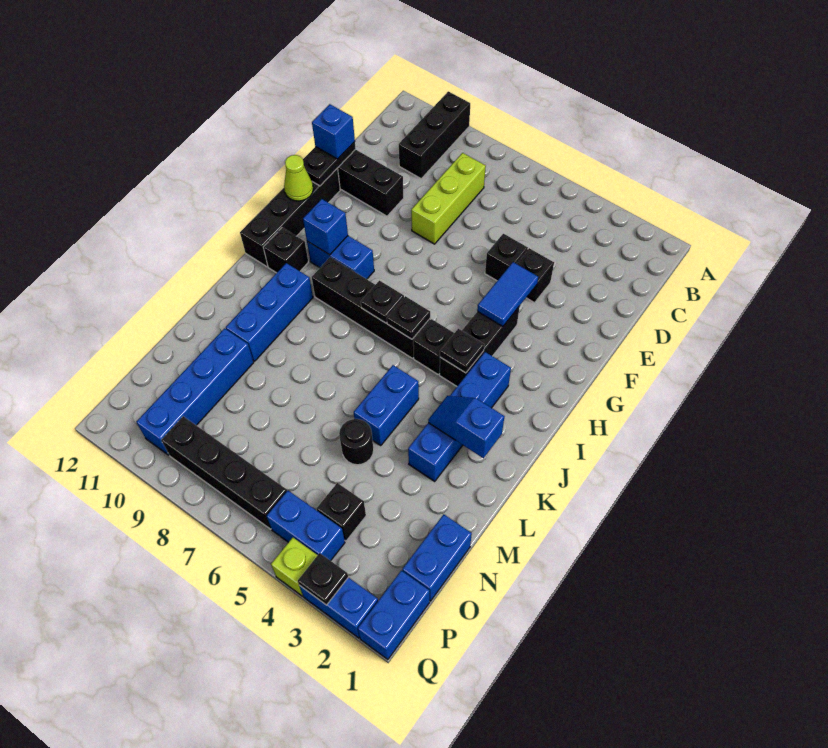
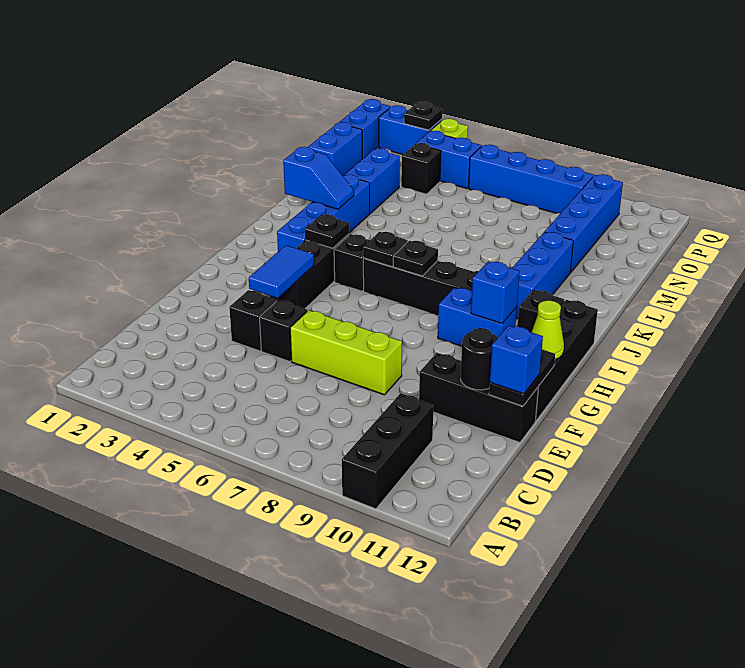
lime brick C8:E8 level 1 -> lime brick E6:E8 level 1
blue brick K5:L5 level 1 -> blue brick M3:N3 level 1
black round brick M5 level 1 -> black round brick E11 level 2
black brick P6:P9 level 1 -> blue brick P6:P9 level 1

